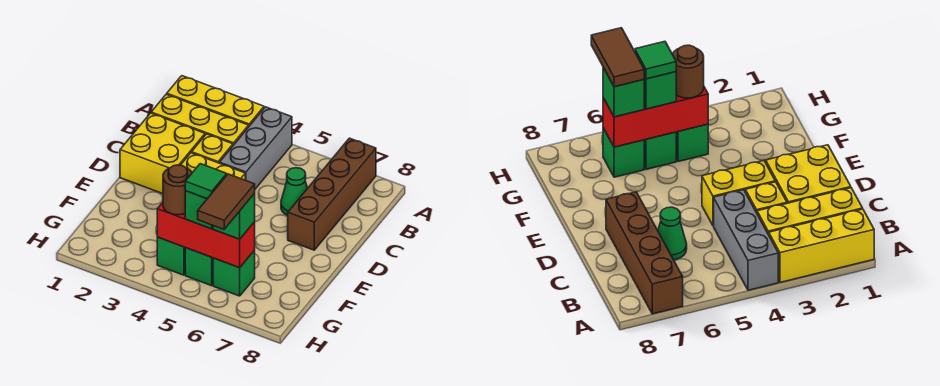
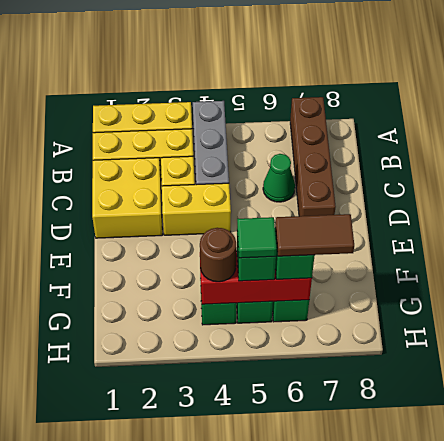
brown tile G6:H6 level 4 -> brown tile G6:G7 level 4

